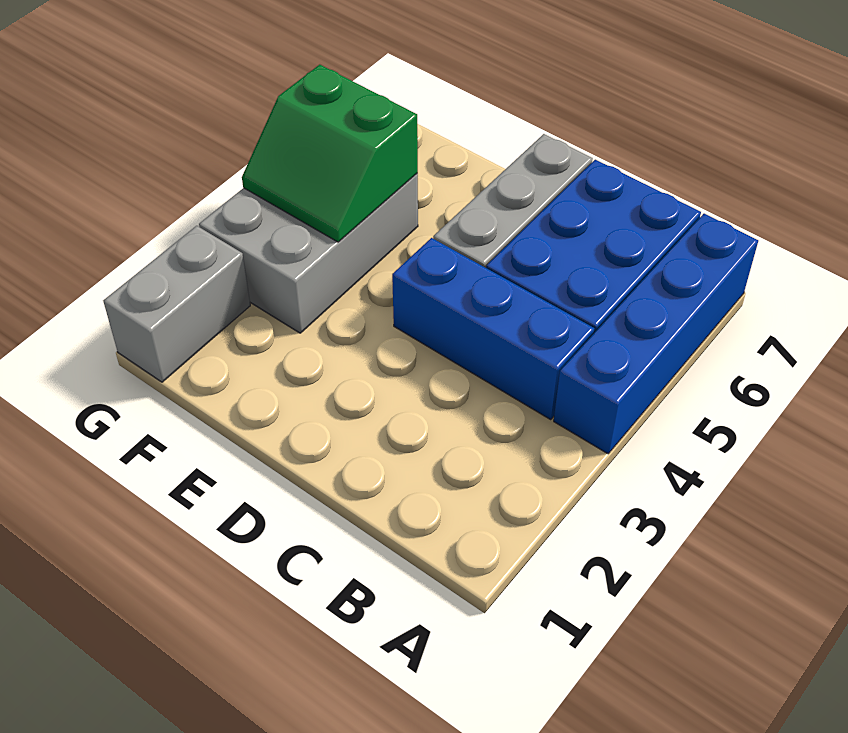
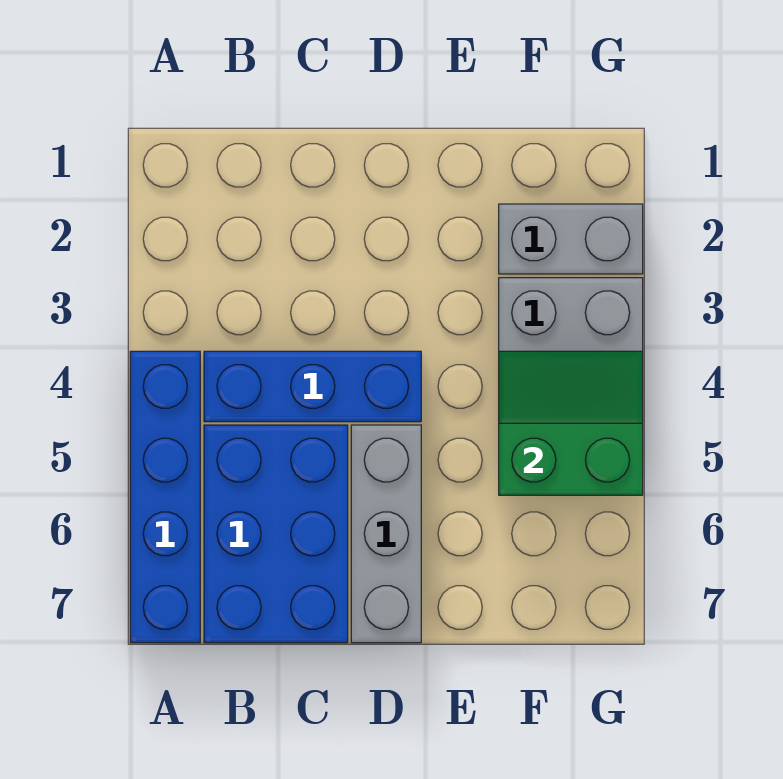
grey brick G1:G2 level 1 -> grey brick F2:G2 level 1

